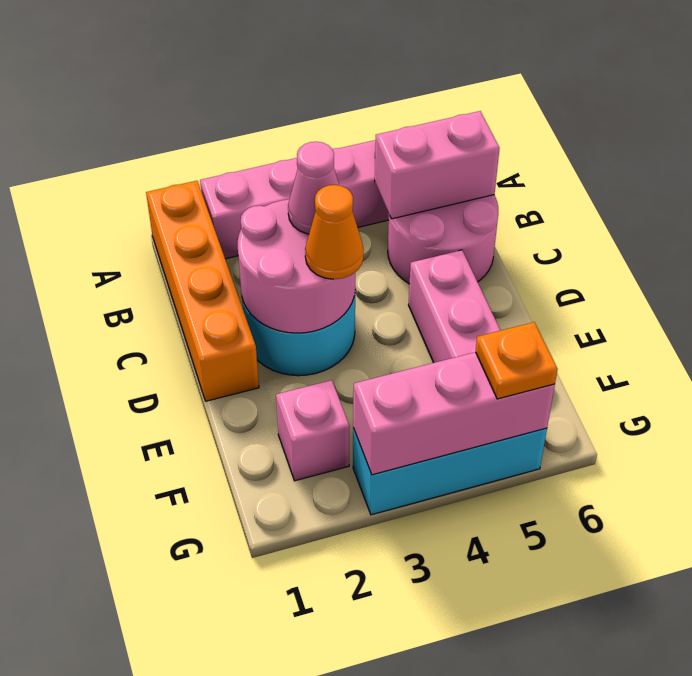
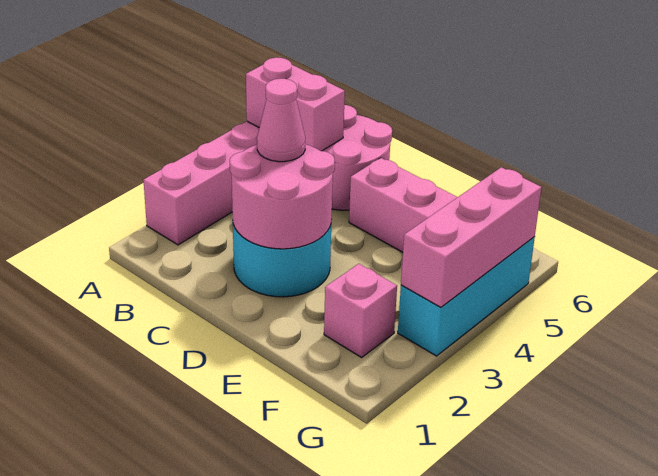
orange brick A1:D1 level 1 -> none
pink brick B5:B6 level 2 -> pink brick A5:B5 level 2
orange cone D3 level 3 -> none
orange plate G5 level 3 -> none

